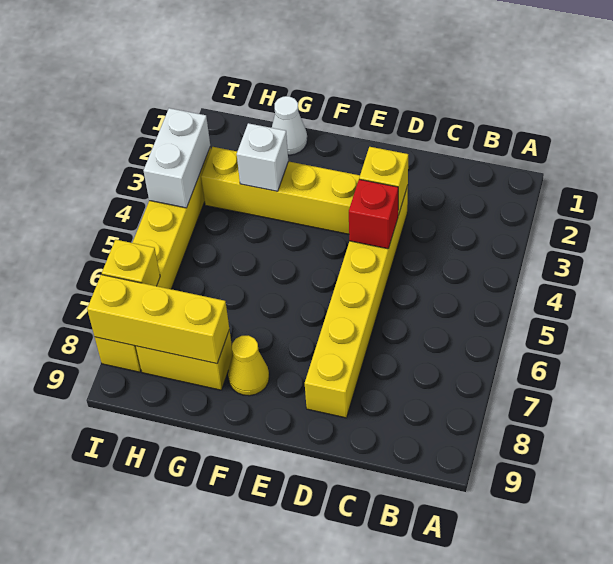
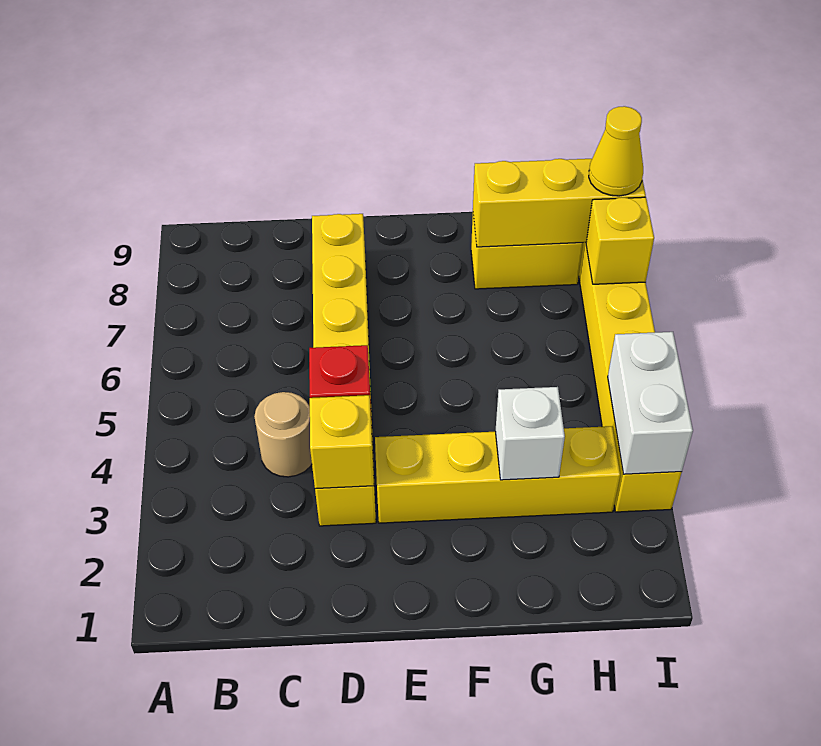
none -> tan round brick C4 level 1
yellow cone F8 level 1 -> yellow cone I8 level 3
white cone G1 level 1 -> none

